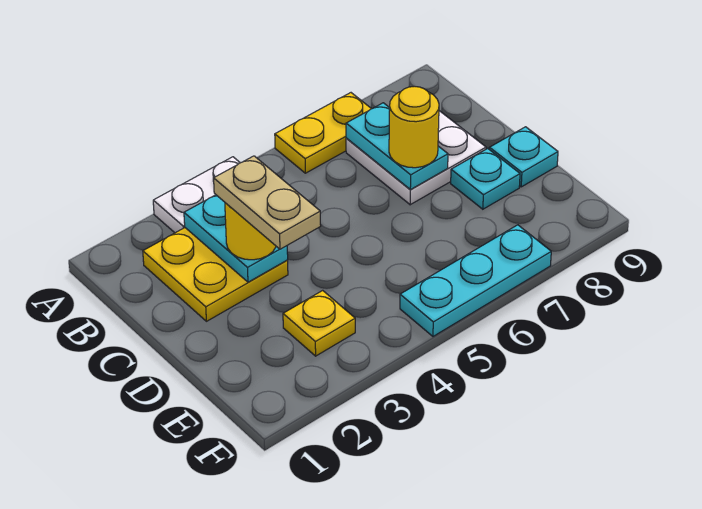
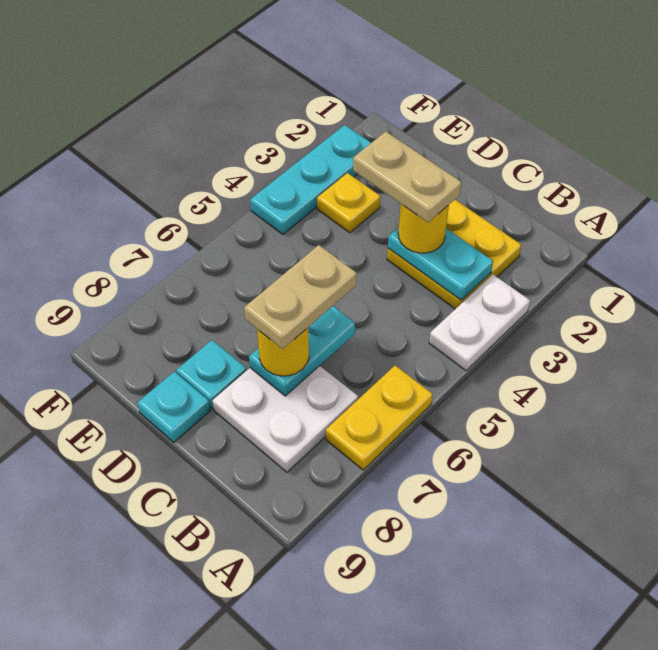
cyan plate B7:C7 level 2 -> cyan plate C6:C7 level 2
none -> tan plate C6:C7 level 4
cyan plate F5:F7 level 1 -> cyan plate F2:F4 level 1

